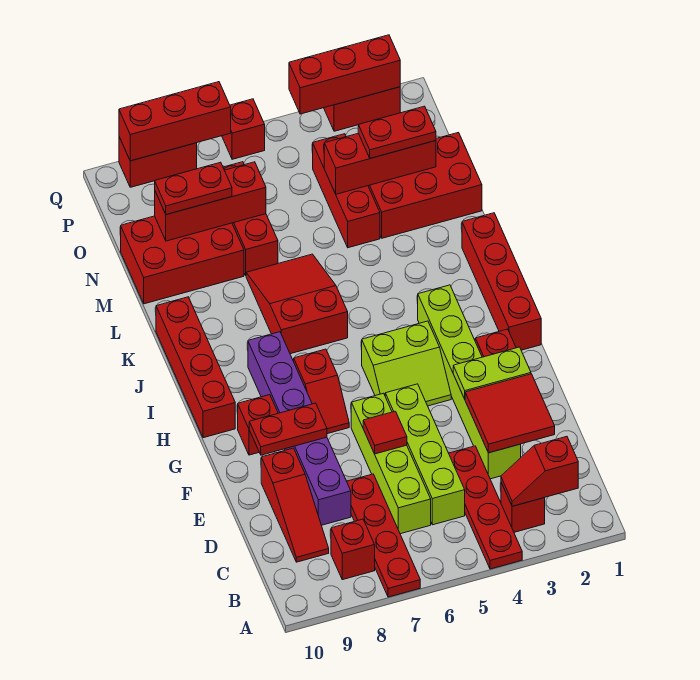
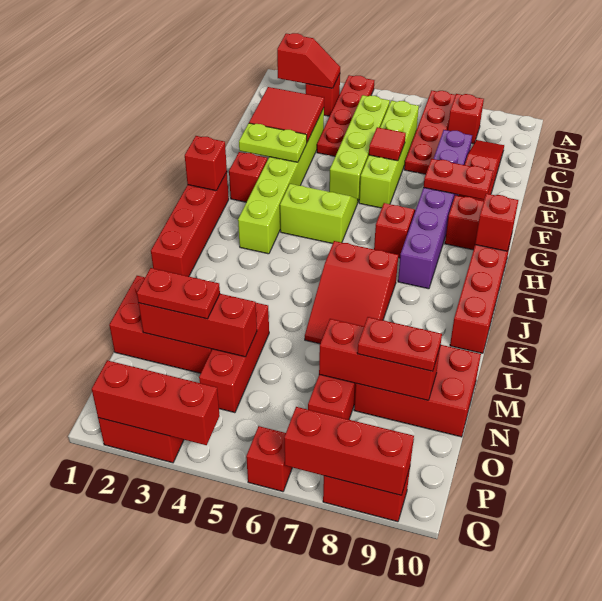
none -> red brick H1 level 2
none -> red brick H10 level 2

